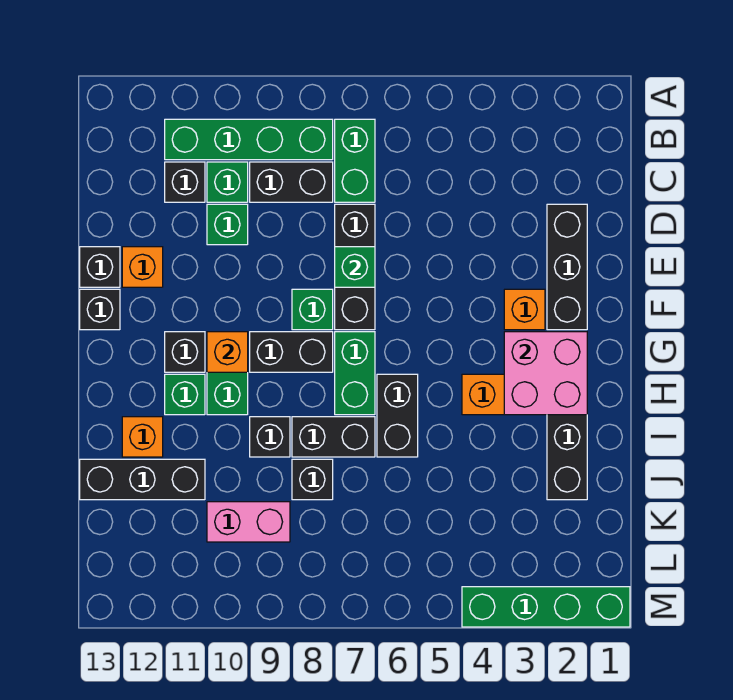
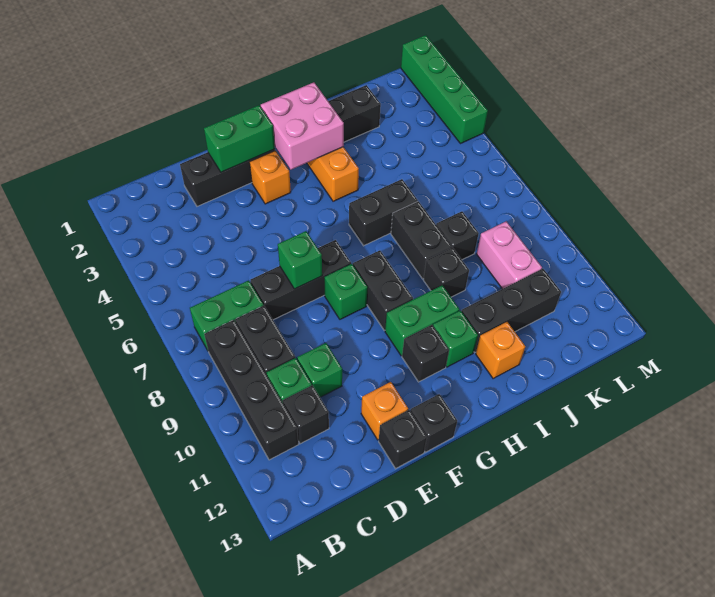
green brick B8:B11 level 1 -> black brick B8:B11 level 1
green brick G7:H7 level 1 -> green brick E2:F2 level 2
orange brick G10 level 2 -> none
black brick J11:J13 level 1 -> black brick I11:K11 level 1

